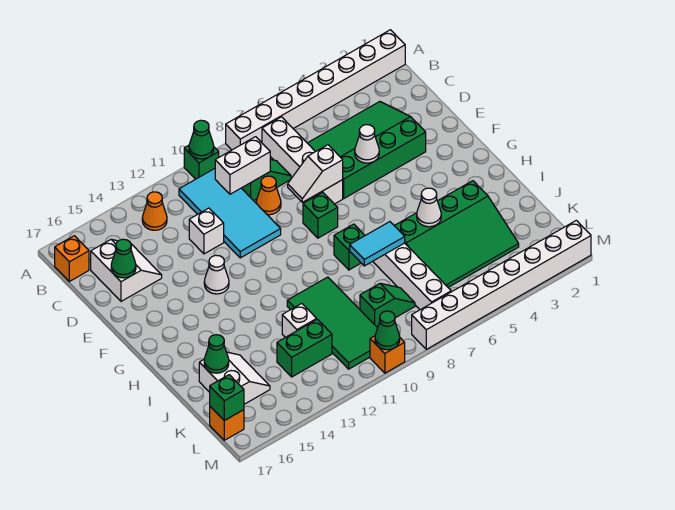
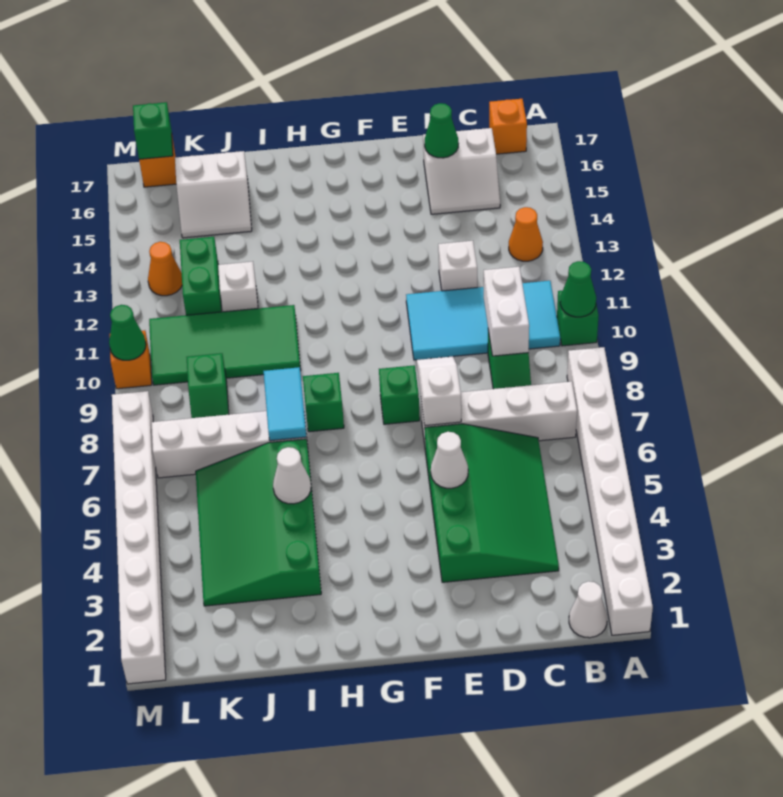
orange cone D9 level 1 -> orange cone L13 level 1
white cone F13 level 1 -> white cone B1 level 1
green cone J16 level 2 -> none

